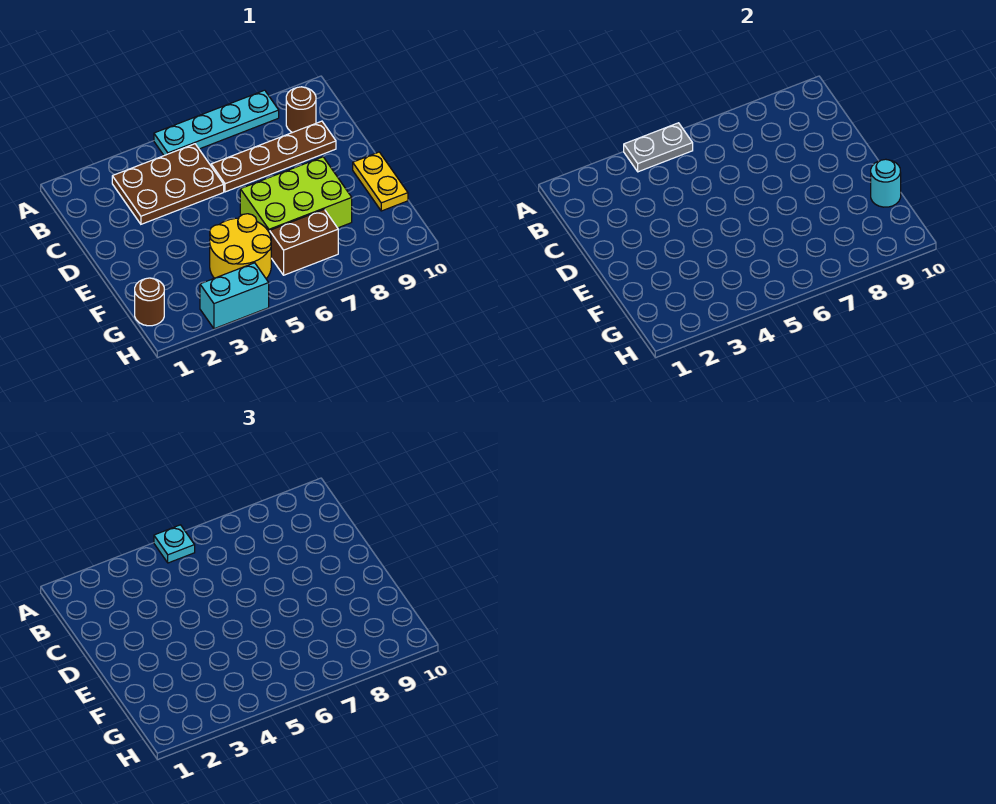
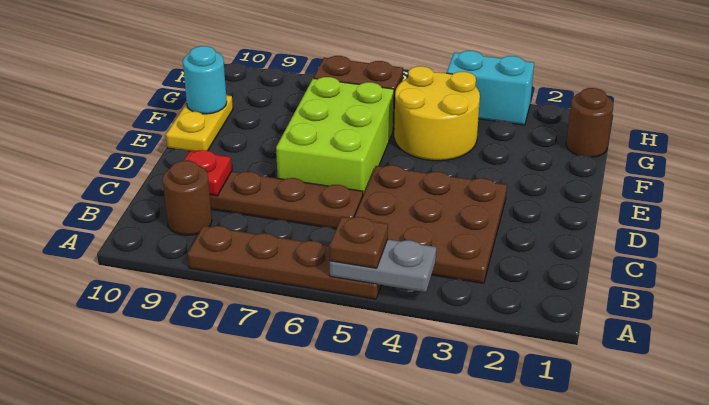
cyan plate A5:A8 level 1 -> brown plate A5:A8 level 1
cyan plate A5 level 3 -> brown plate A5 level 3
brown plate B3:C5 level 1 -> brown plate B3:D5 level 1
none -> red plate C9 level 2
lime brick E6:F8 level 1 -> lime brick D6:F7 level 1

